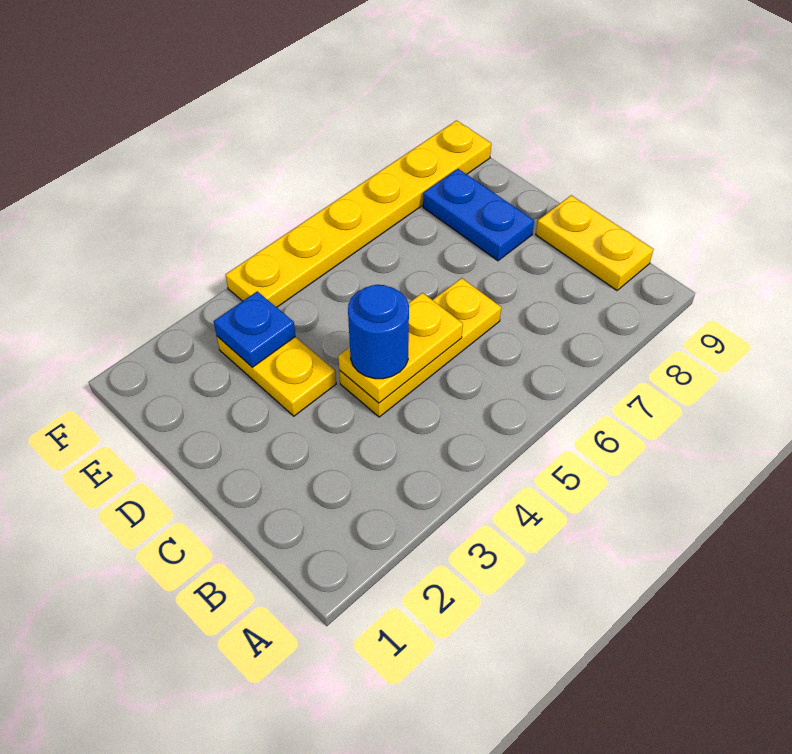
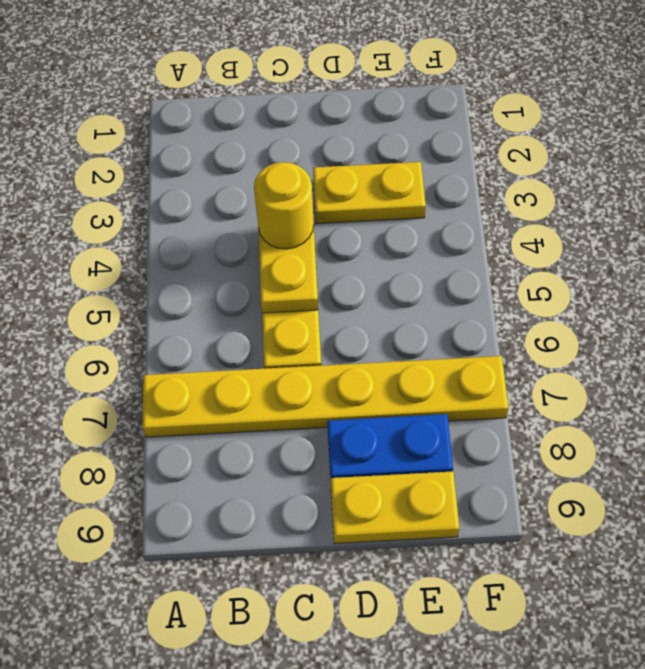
yellow plate B9:C9 level 1 -> yellow plate D9:E9 level 1
blue round brick C4 level 3 -> yellow round brick C4 level 3
blue plate E3 level 2 -> none
yellow plate F4:F9 level 1 -> yellow plate A7:F7 level 1

